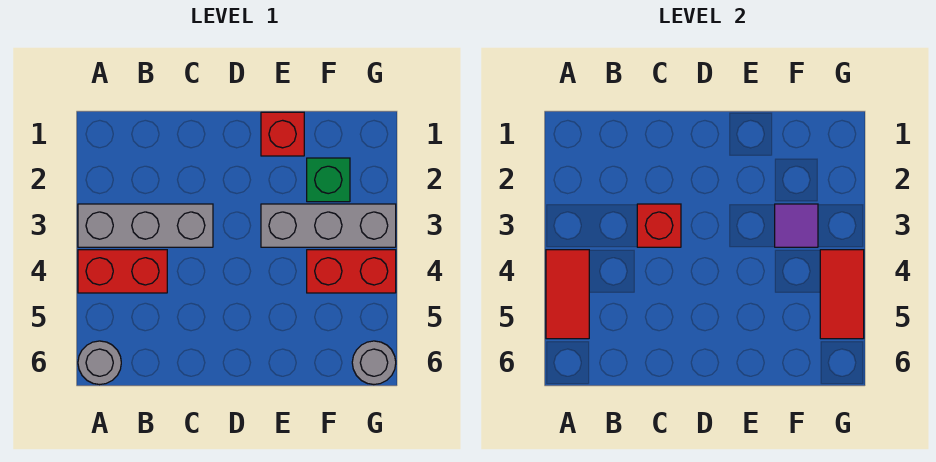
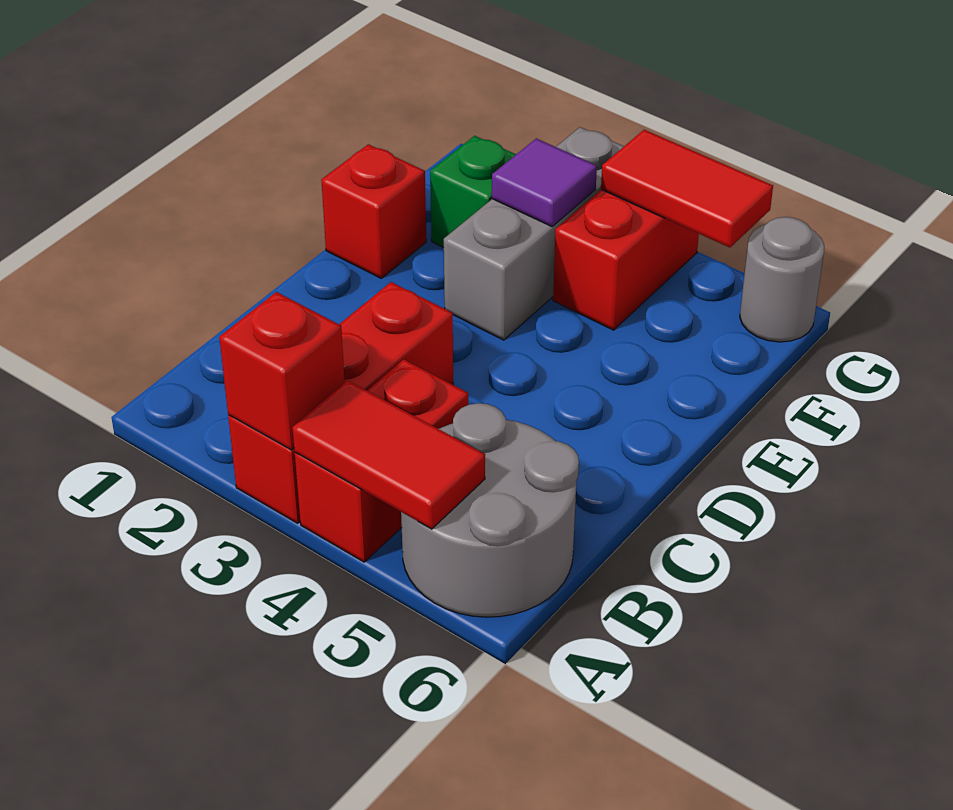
grey brick A3:C3 level 1 -> red brick A3:C3 level 1
grey round brick A6 level 1 -> grey round brick A5:B6 level 1
red brick C3 level 2 -> red brick A3 level 2

